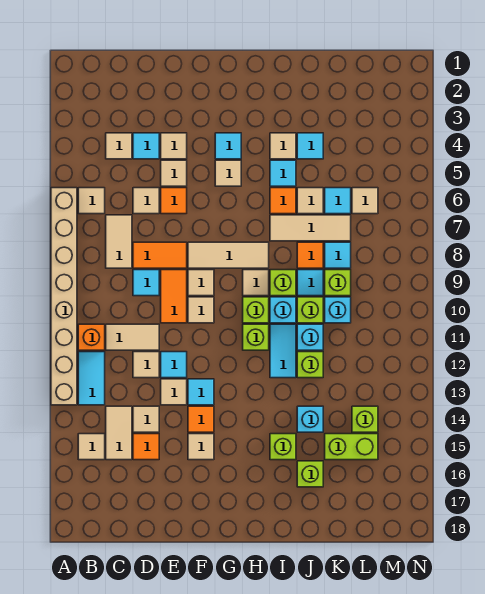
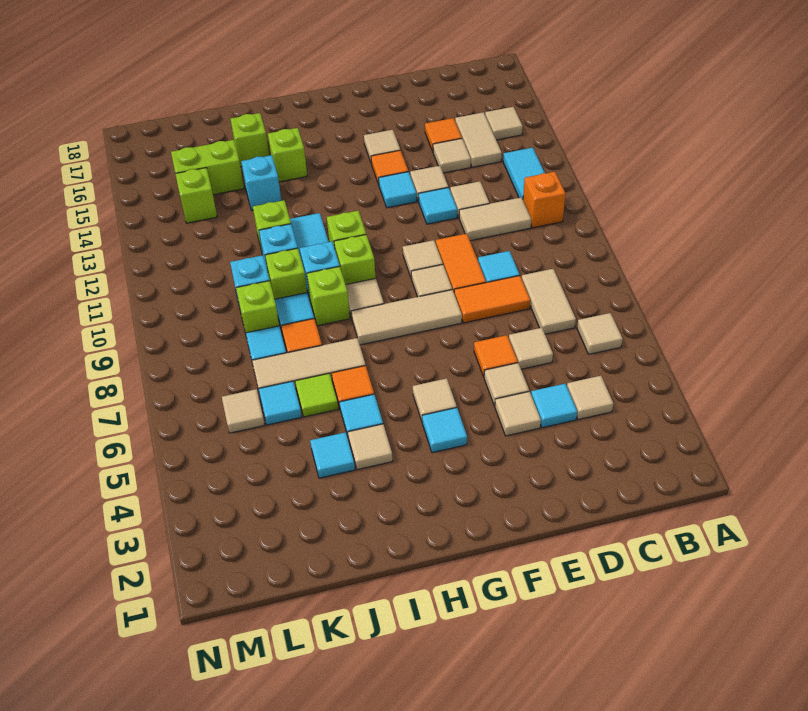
tan brick A6:A13 level 1 -> none
tan tile J6 level 1 -> lime tile J6 level 1

